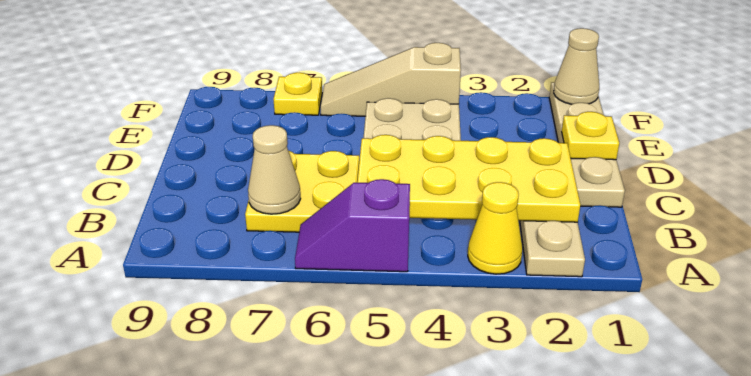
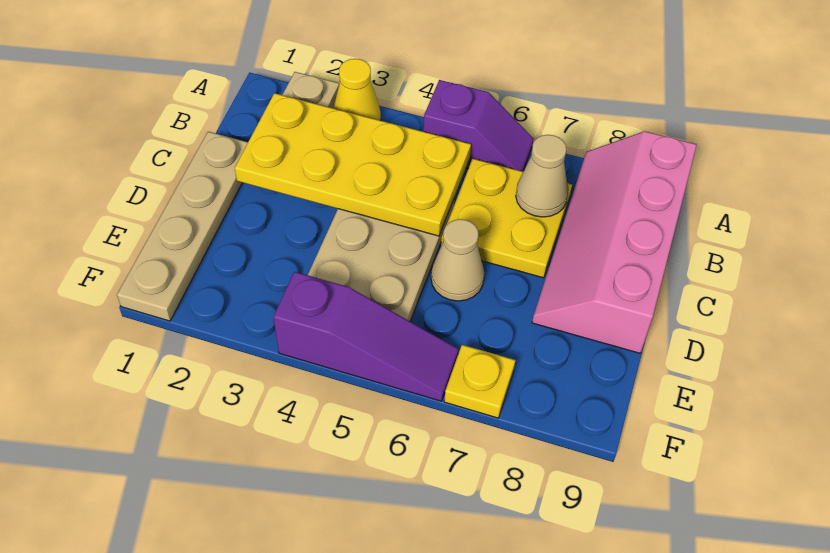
none -> pink slope A8:D9 level 1 top 9
yellow plate D1 level 2 -> none
tan cone F1 level 2 -> tan cone D6 level 1
tan slope F4:F6 level 1 top 4 -> purple slope F4:F6 level 1 top 4

